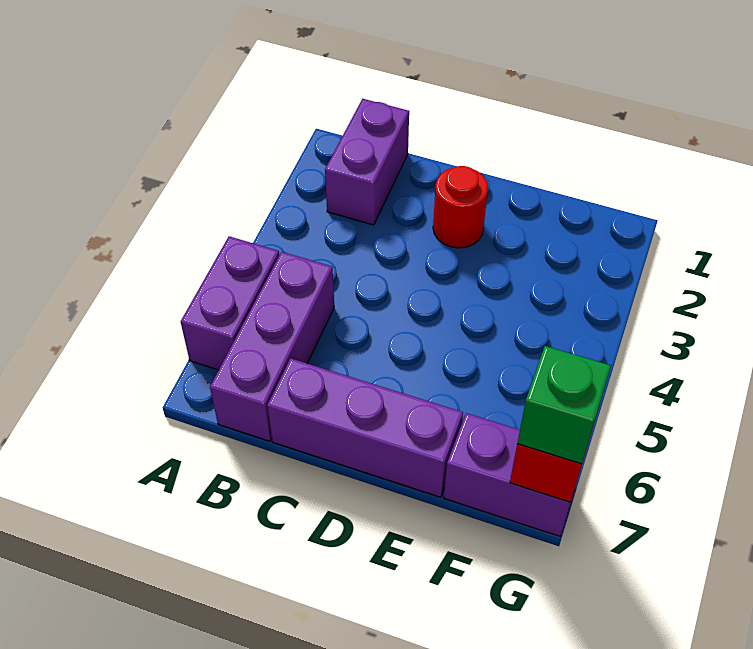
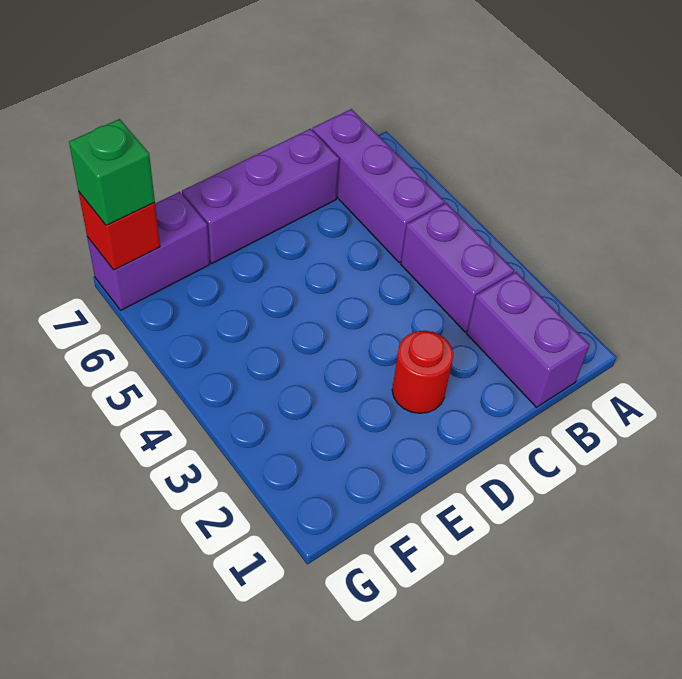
purple brick A5:A6 level 1 -> purple brick B3:B4 level 1

